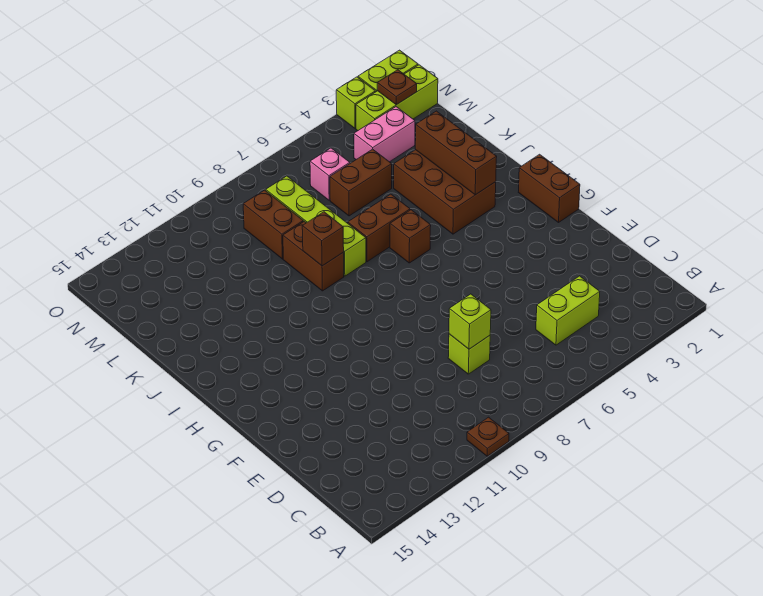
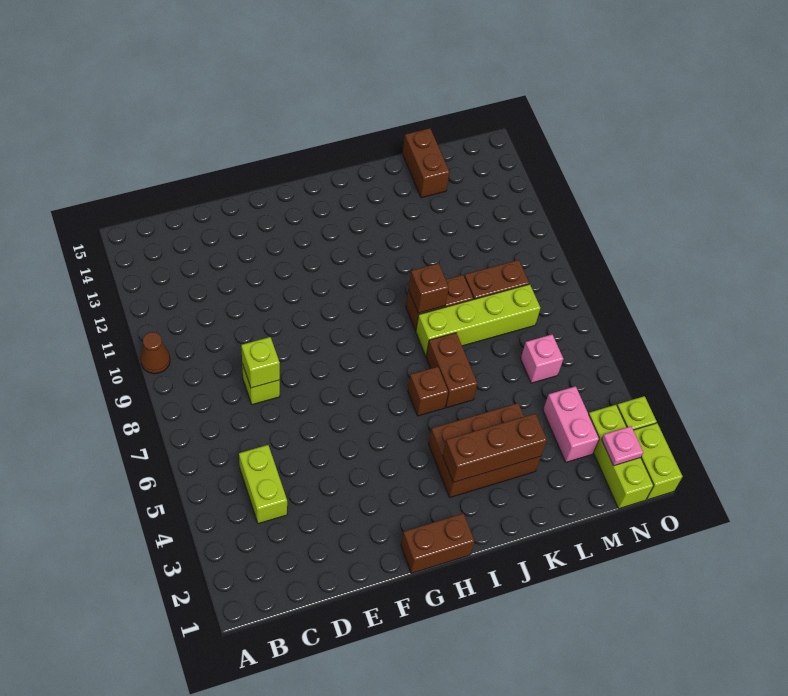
brown plate A10 level 1 -> brown cone A10 level 1
brown brick L5:L6 level 1 -> brown brick L14:L15 level 1
brown plate N2 level 2 -> pink plate N2 level 2

